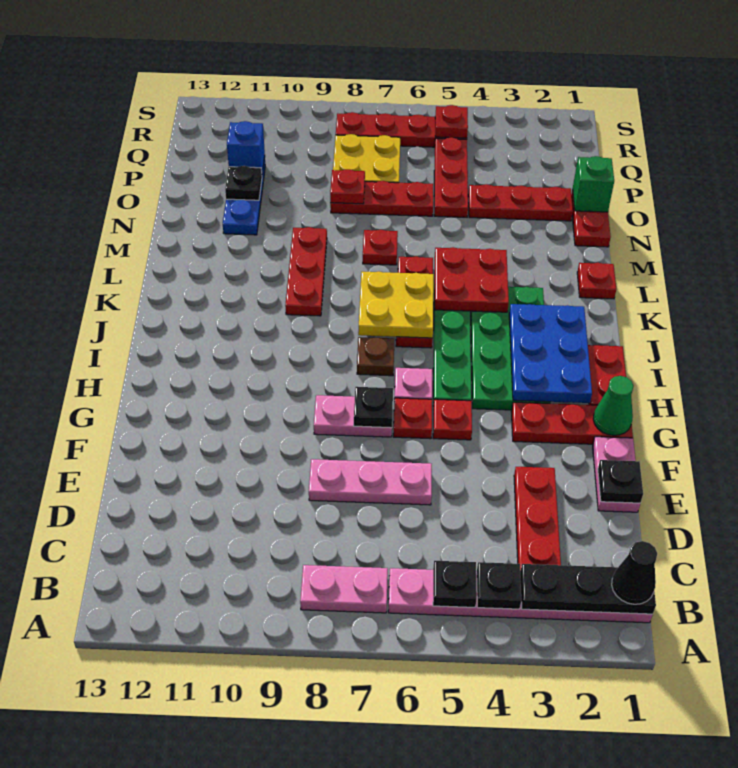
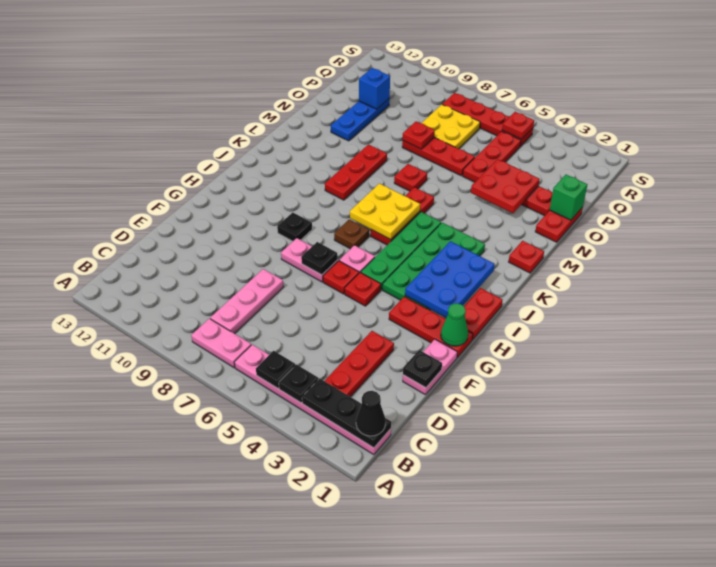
pink plate E6:E8 level 1 -> pink plate C8:E8 level 1
red plate K4:L5 level 2 -> red plate N3:O4 level 2
black plate O11 level 2 -> black plate H9 level 1

